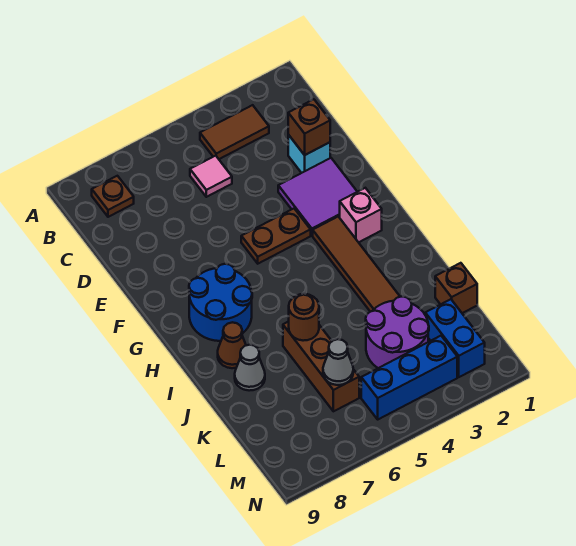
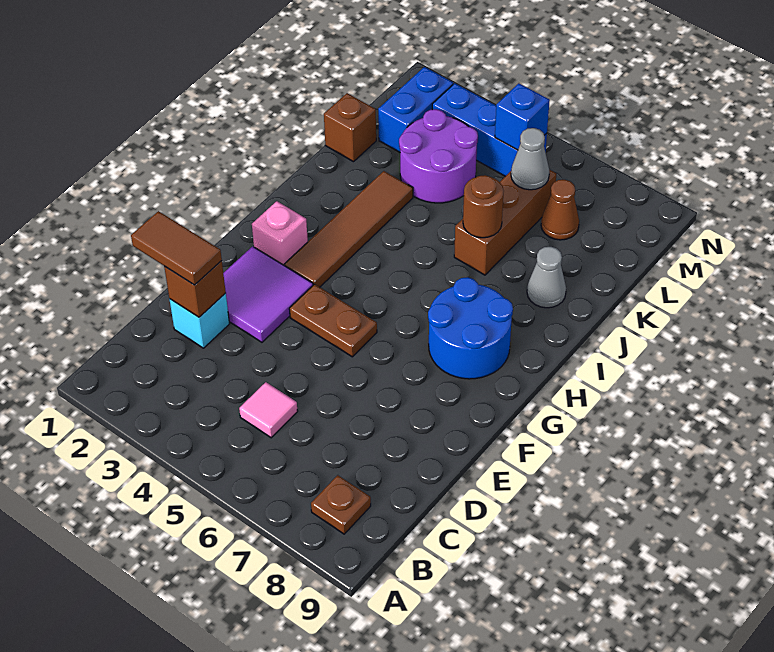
brown tile B3:B4 level 1 -> brown tile D1:D2 level 3
brown cone I8 level 1 -> brown cone L7 level 1
none -> blue brick M5 level 2

